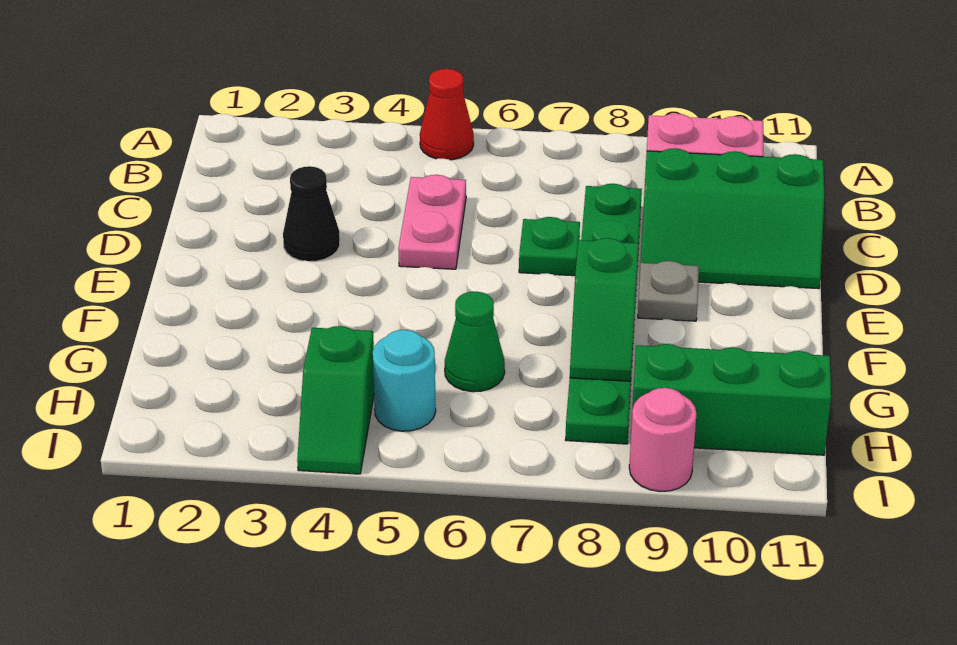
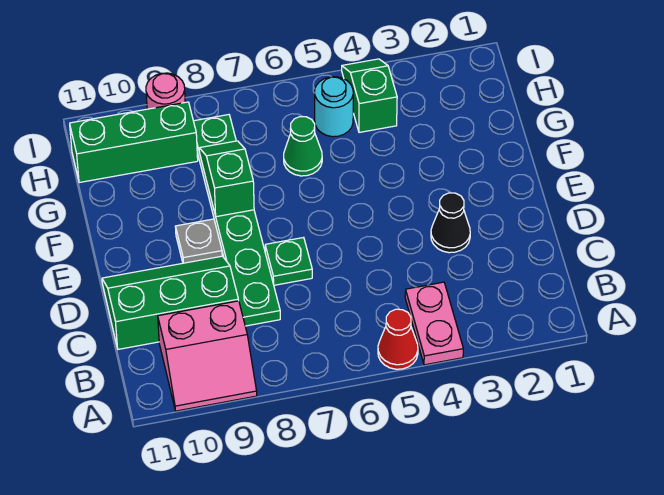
pink plate C5:D5 level 1 -> pink plate A4:B4 level 1

